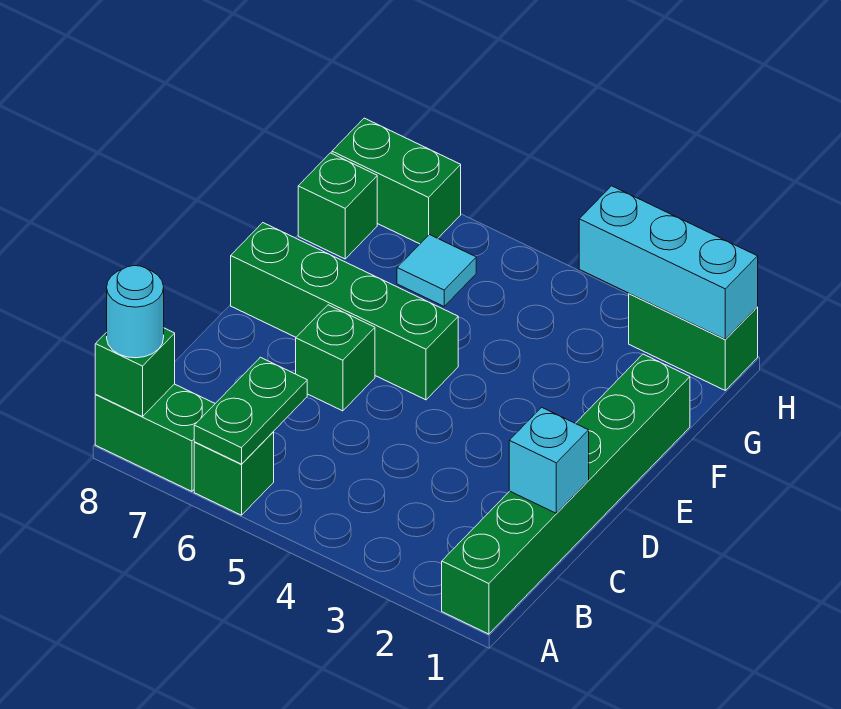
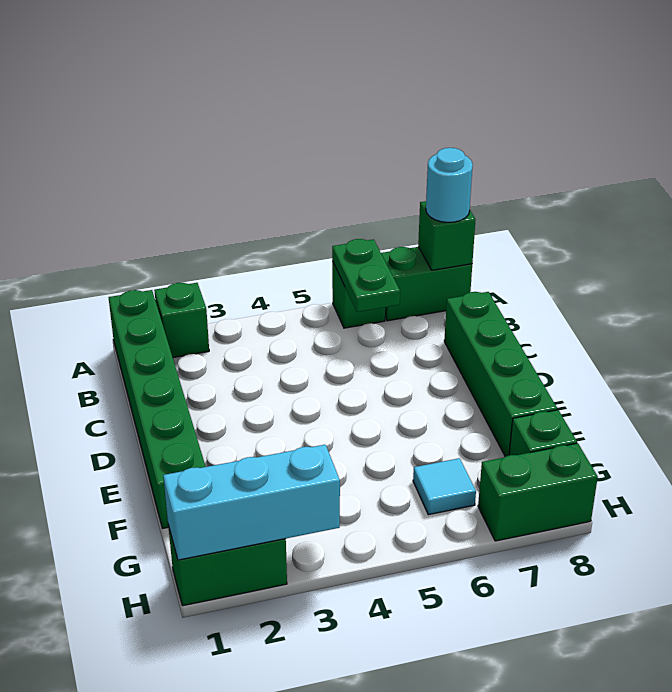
cyan brick C1 level 2 -> none
green brick D6 level 1 -> green brick A2 level 1
green brick E5:E8 level 1 -> green brick C8:F8 level 1

